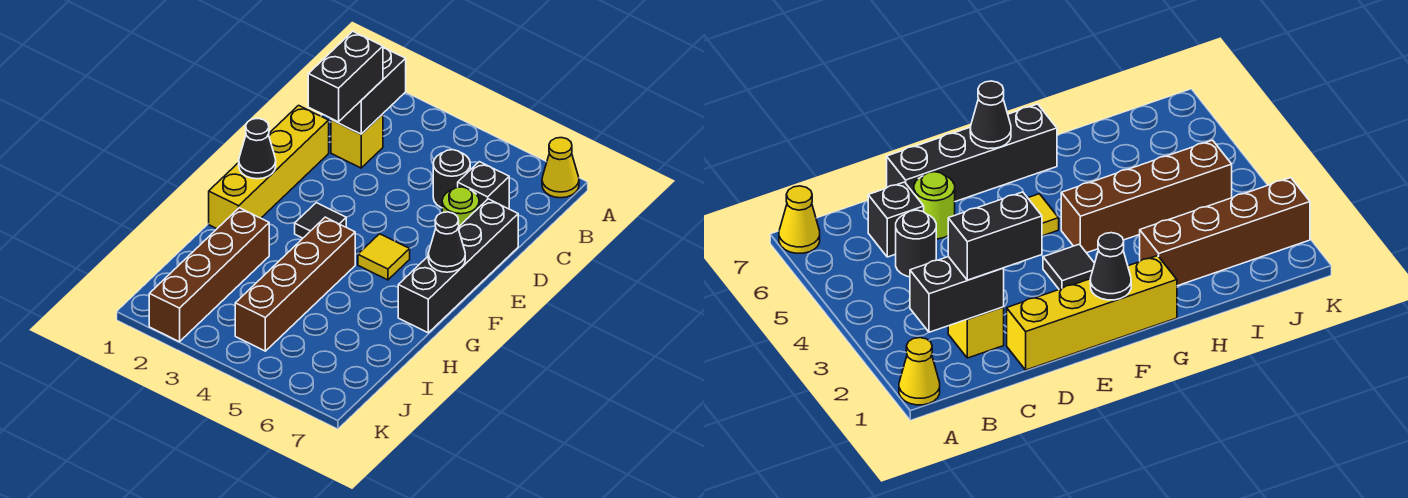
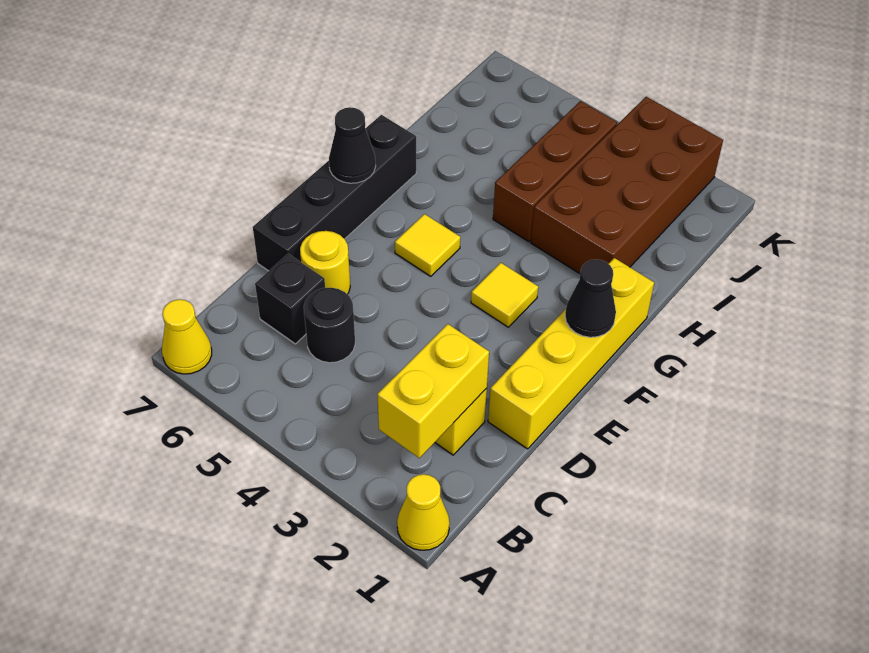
black brick B2:C2 level 2 -> yellow brick B2:C2 level 2
black brick C2:D2 level 3 -> none
lime round brick D6 level 1 -> yellow round brick D6 level 1
black tile F3 level 1 -> yellow tile F3 level 1
brown brick G4:J4 level 1 -> brown brick H4:J4 level 1
brown brick H2:K2 level 1 -> brown brick H2:K3 level 1

